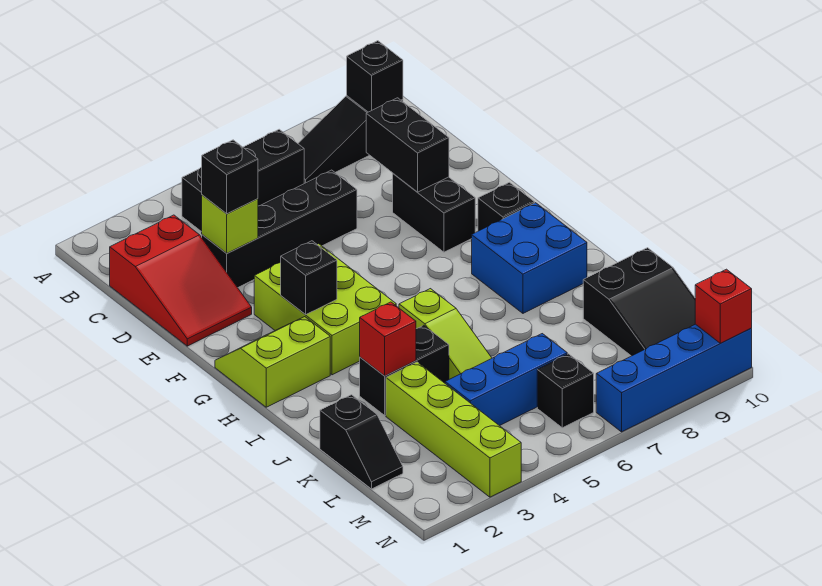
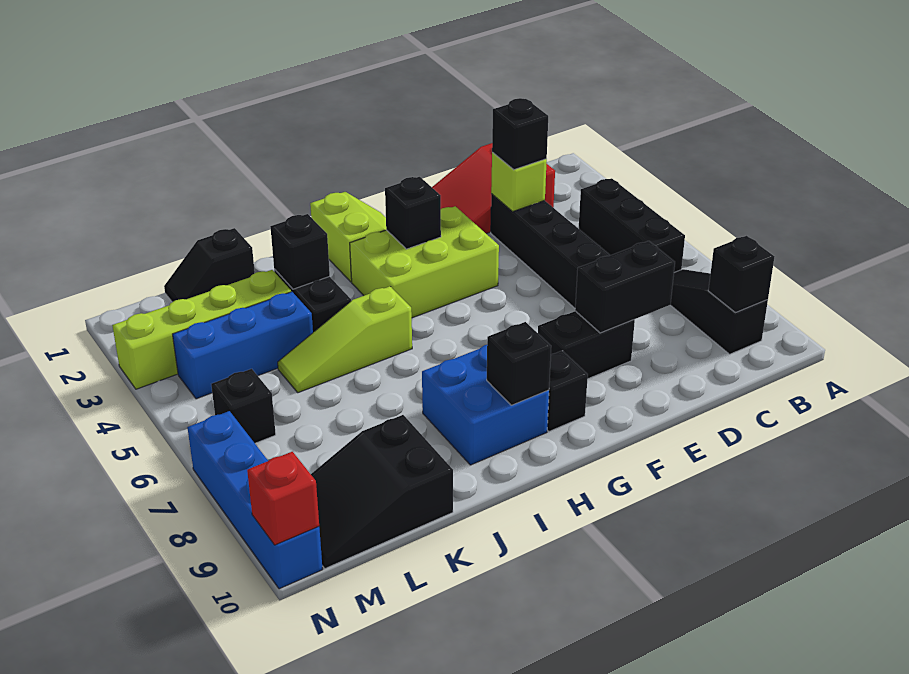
none -> black brick H9 level 2
red brick J3 level 2 -> black brick J3 level 2
blue brick L4:L6 level 1 -> blue brick K4:M4 level 1

